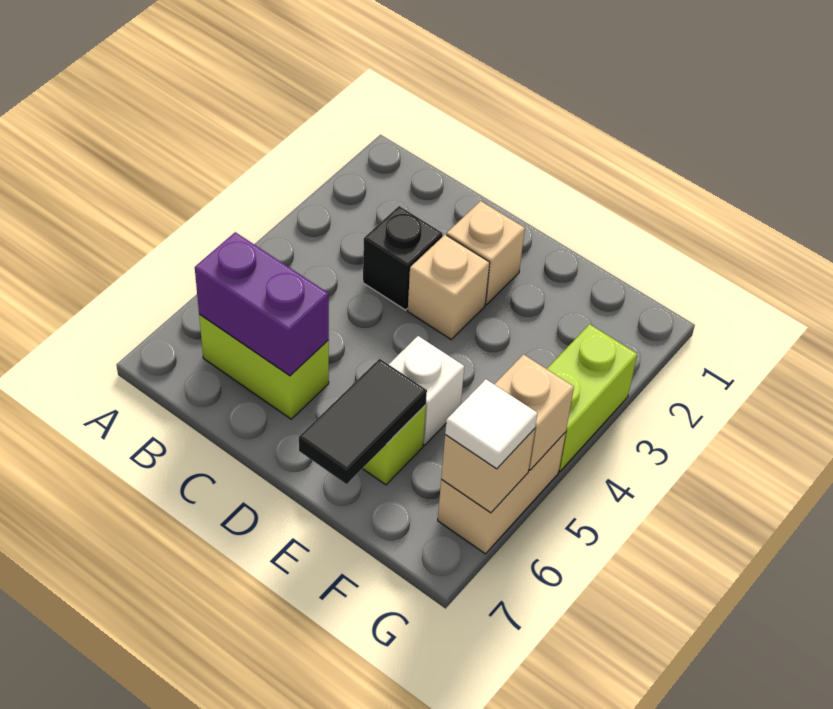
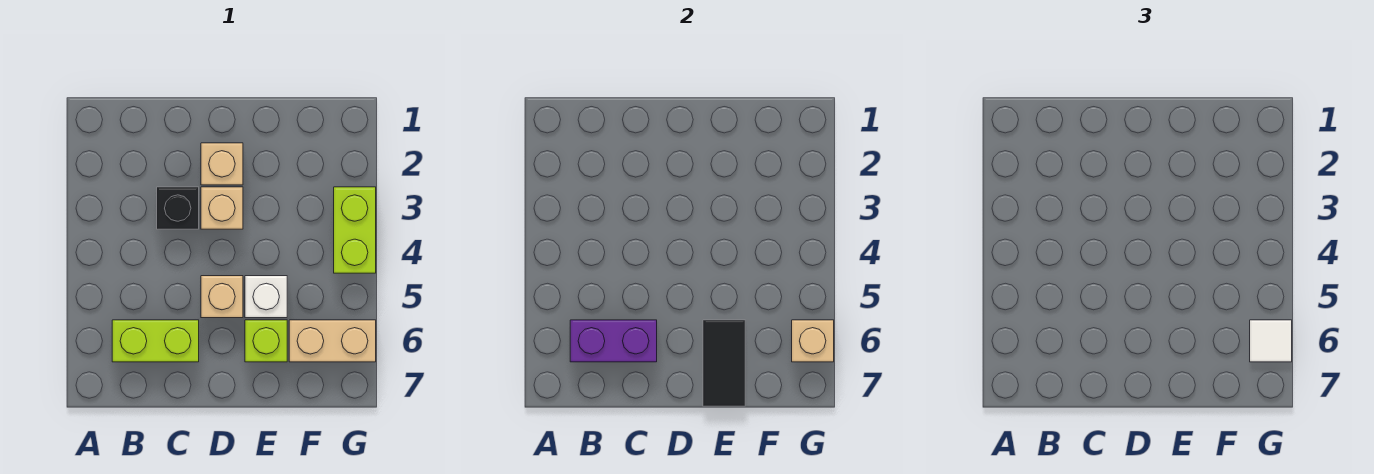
tan brick G5:G6 level 1 -> tan brick F6:G6 level 1
tan brick G5 level 2 -> tan brick D5 level 1

